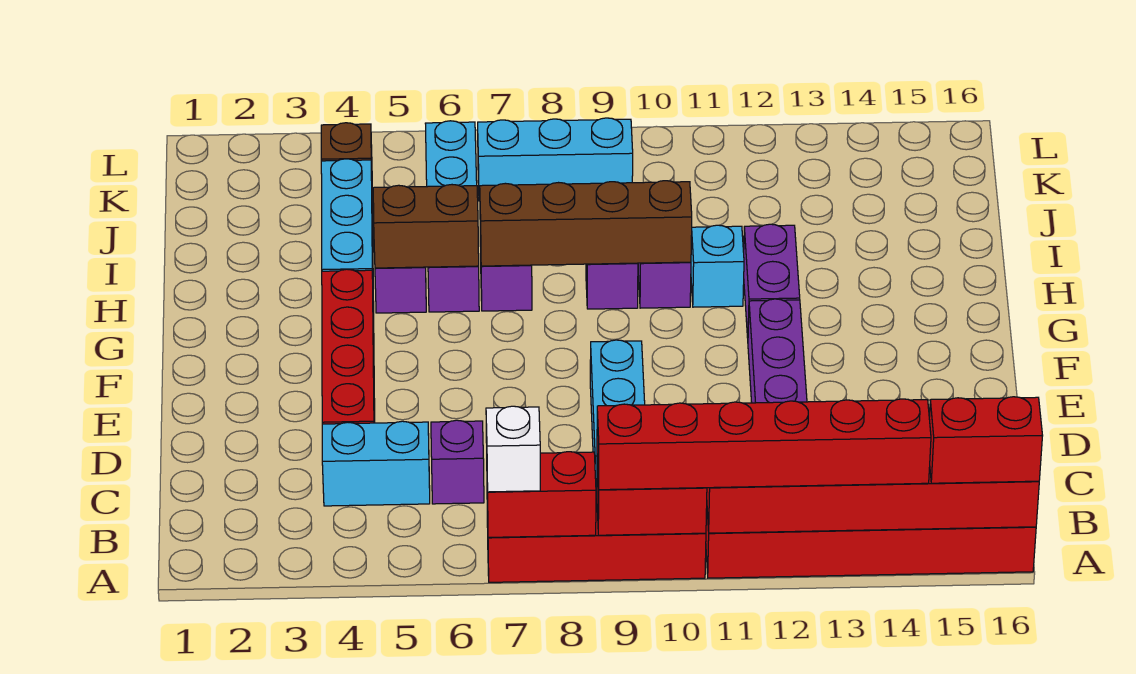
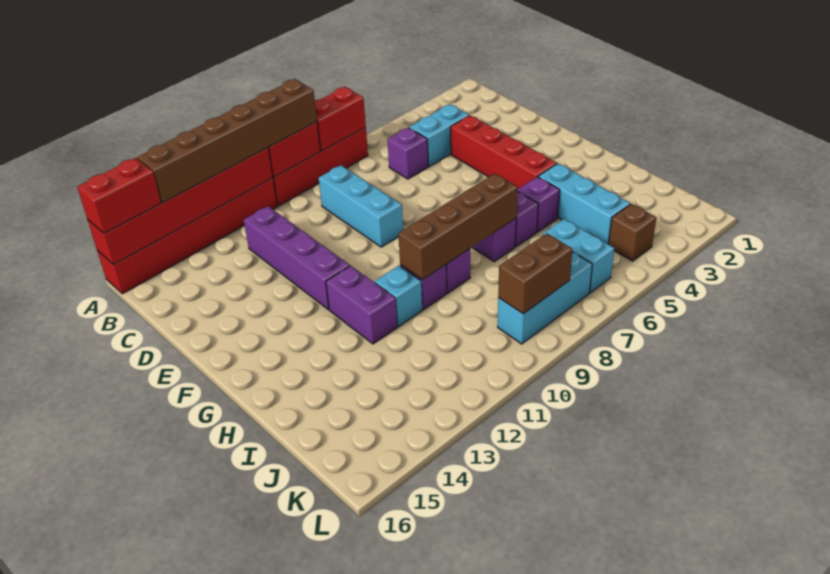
white brick A7 level 3 -> none
red brick A9:A14 level 3 -> brown brick A9:A14 level 3
brown brick H5:H6 level 2 -> brown brick K8:K9 level 2

